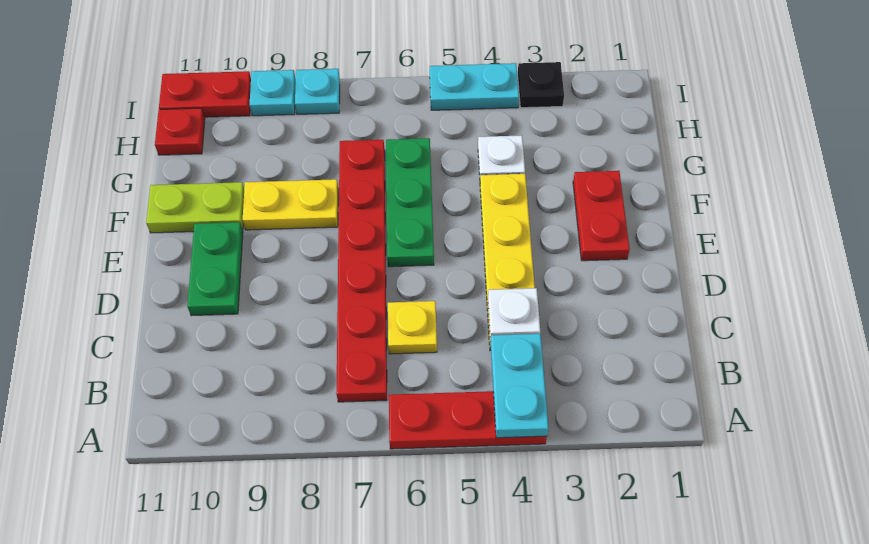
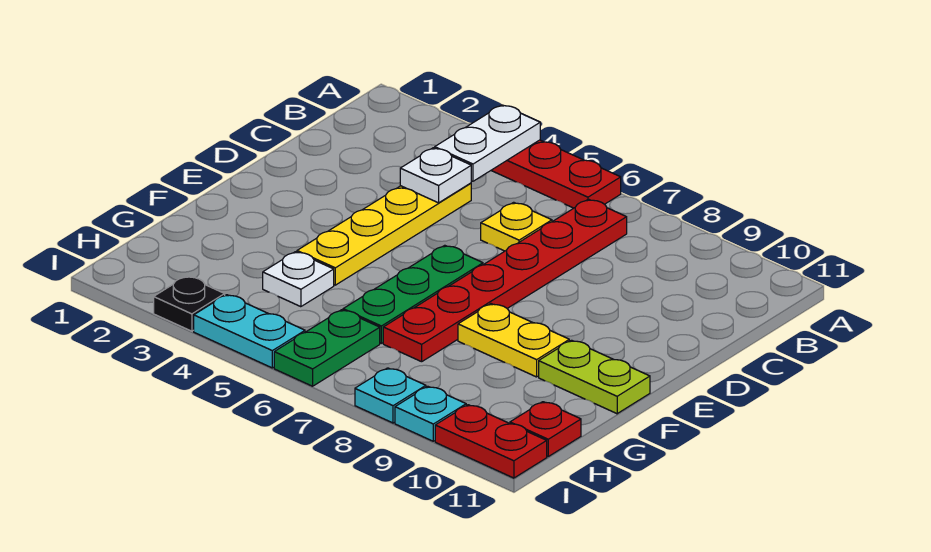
cyan plate A4:B4 level 2 -> white plate A4:B4 level 2
green plate D10:E10 level 1 -> green plate H6:I6 level 1
red plate E2:F2 level 1 -> none

